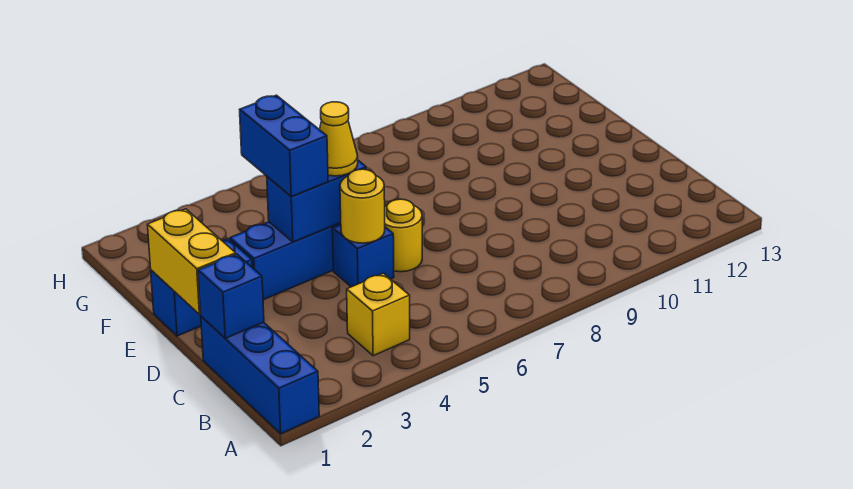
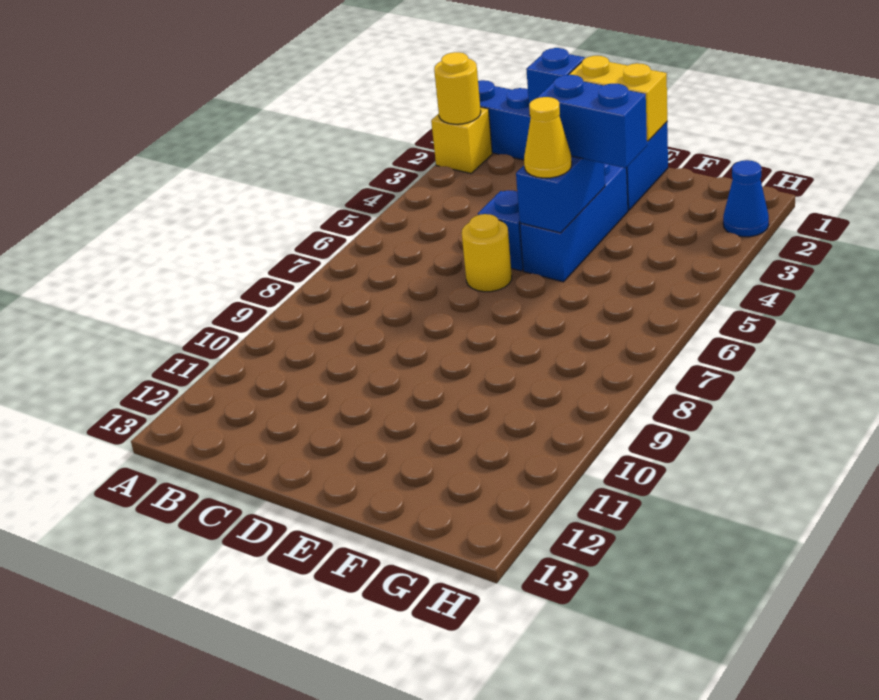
yellow brick B4 level 1 -> yellow brick A2 level 1
yellow round brick D5 level 2 -> yellow round brick A2 level 2
none -> blue cone H2 level 1

